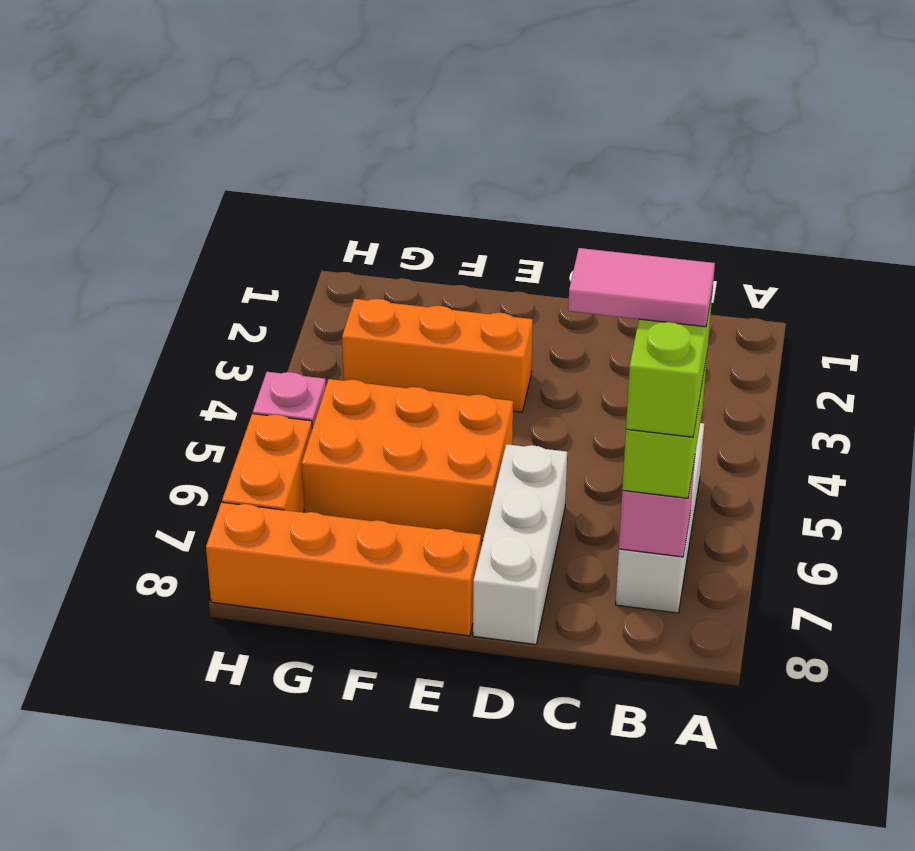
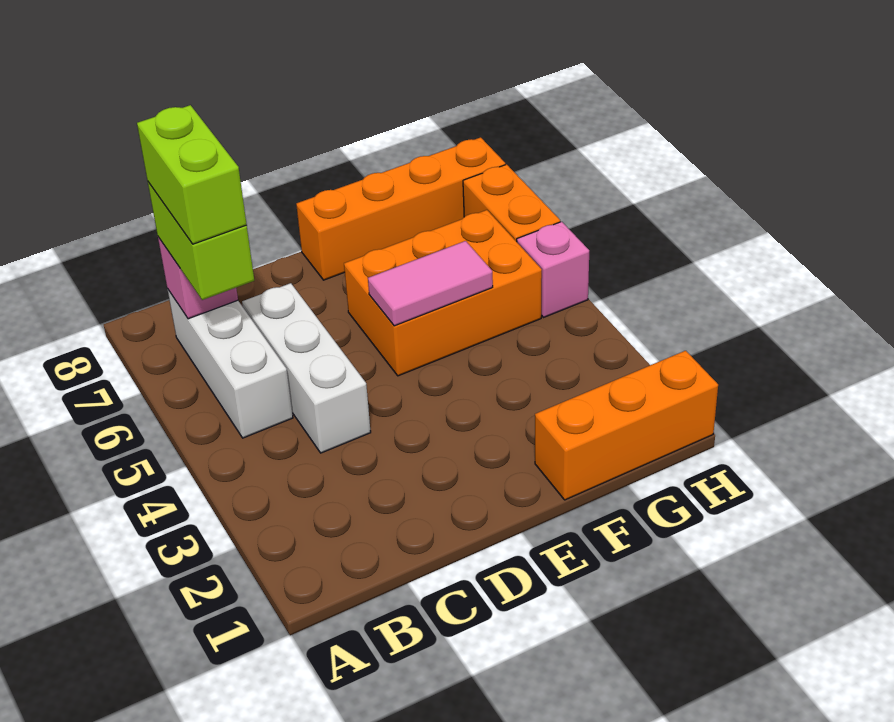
pink tile B6:C6 level 5 -> pink tile E5:F5 level 2
white brick D6:D8 level 1 -> white brick C4:C6 level 1
orange brick E3:G3 level 1 -> orange brick F1:H1 level 1

